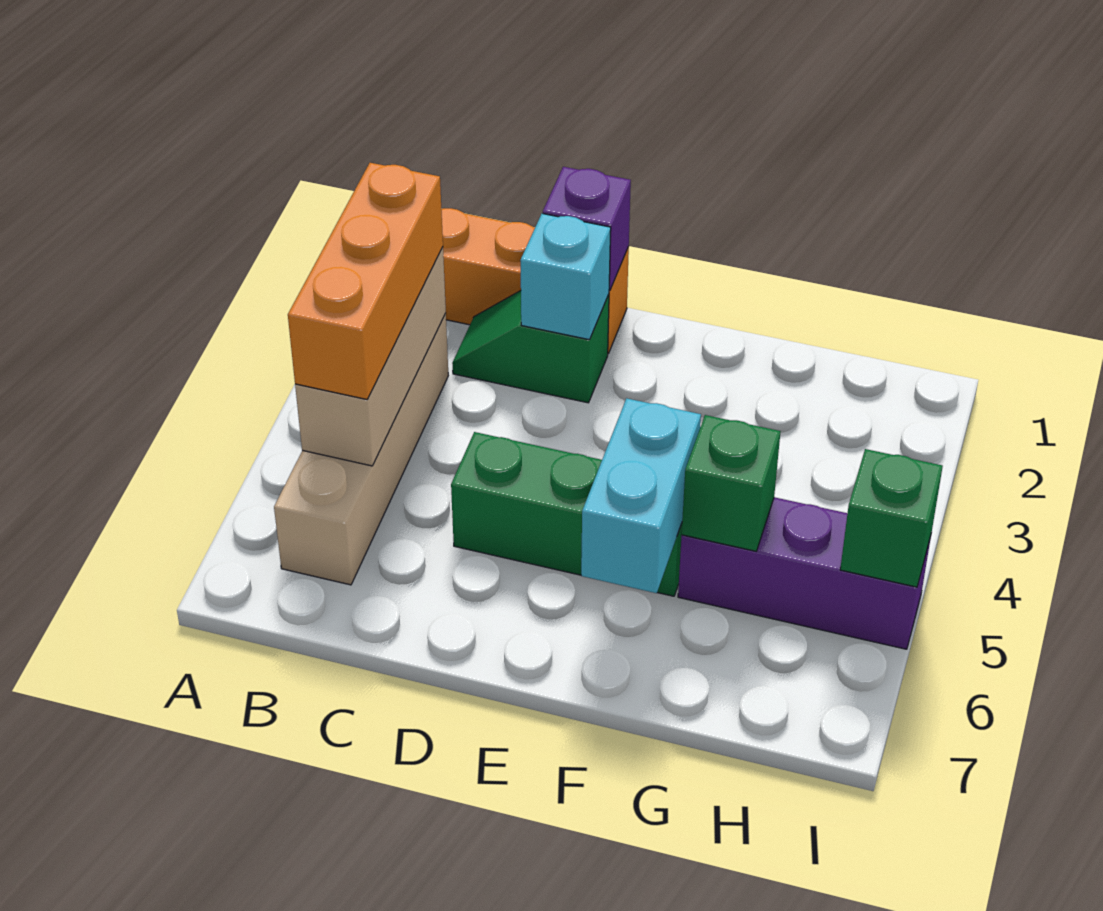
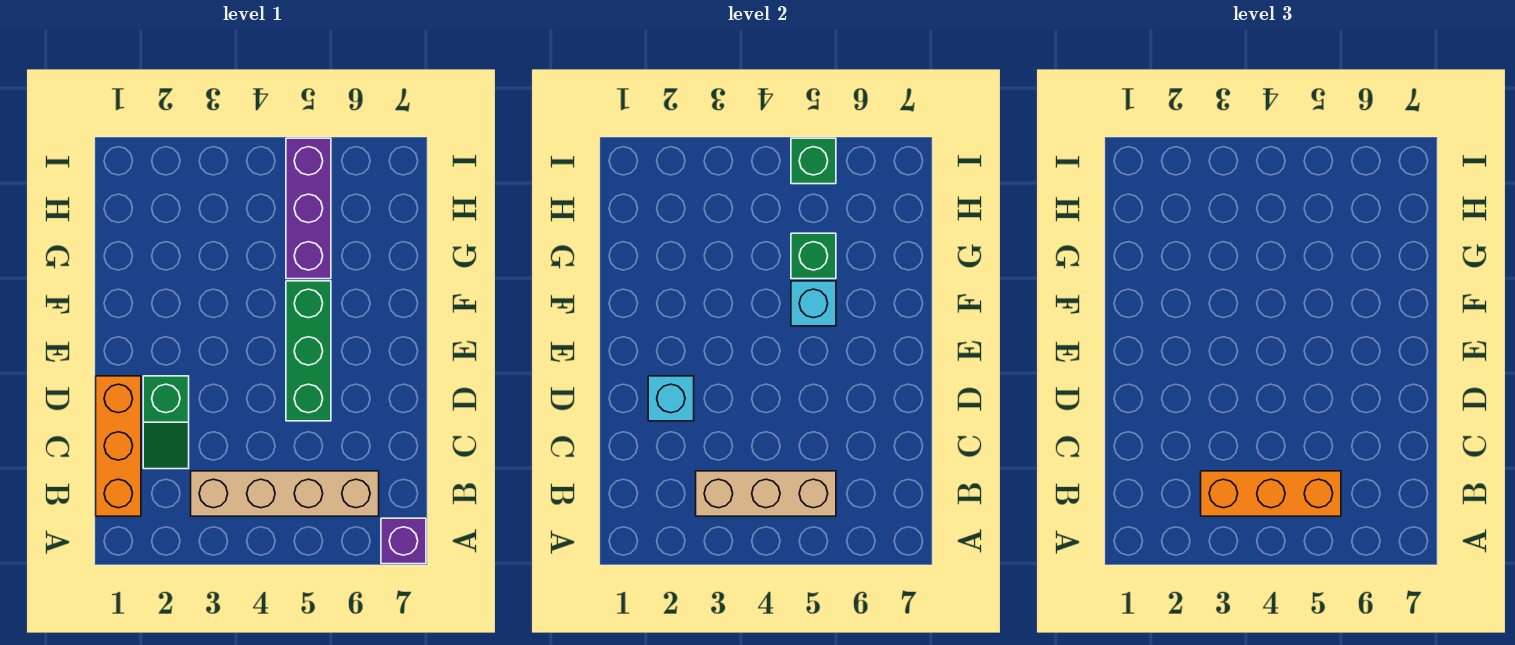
purple brick D1 level 2 -> purple brick A7 level 1
cyan brick F5:F6 level 2 -> cyan brick F5 level 2

